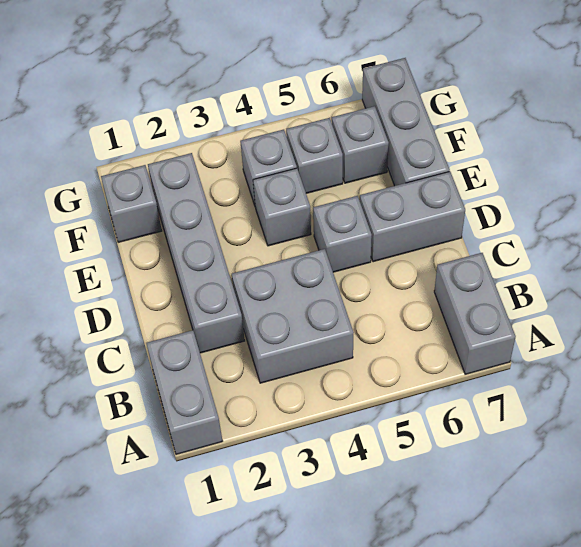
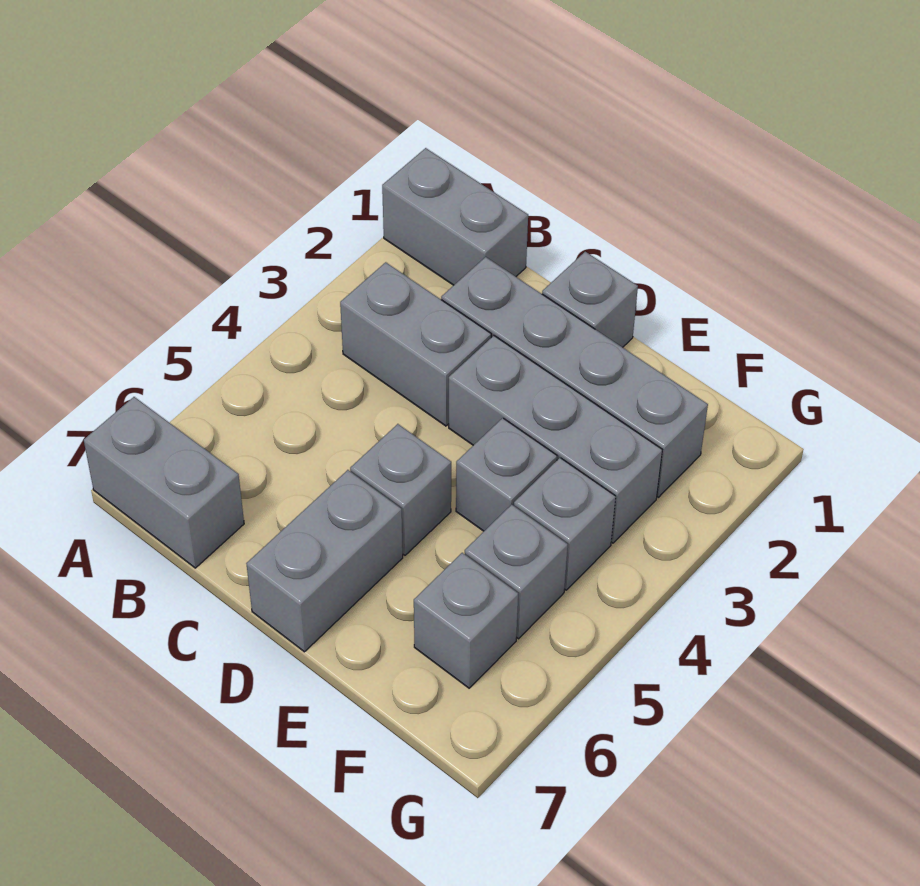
grey brick B3:C4 level 1 -> grey brick B3:C3 level 1
grey brick E7:G7 level 1 -> grey brick D3:F3 level 1
grey brick F1 level 1 -> grey brick D1 level 1

